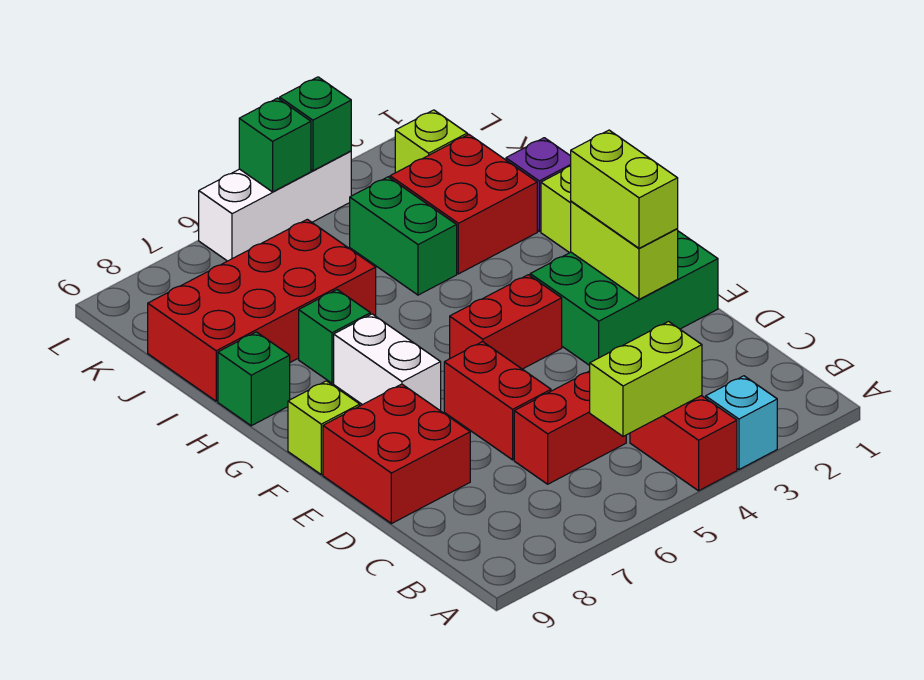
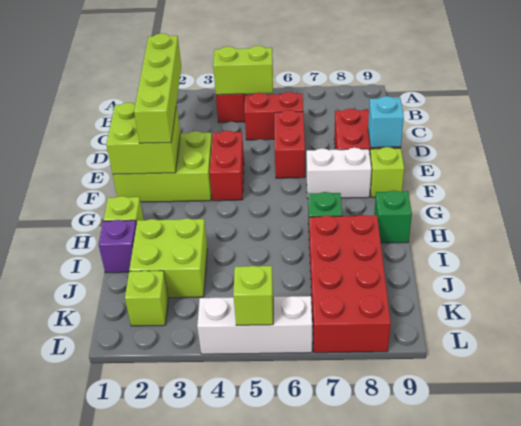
cyan brick A3 level 1 -> cyan brick E9 level 2
green brick E1:F3 level 1 -> lime brick E1:F3 level 1
lime brick E2:F2 level 2 -> lime brick E1:F2 level 2
lime brick E2:F2 level 3 -> lime brick C2:F2 level 3
red brick F4:F5 level 1 -> red brick E4:F4 level 1
white brick F7:G7 level 1 -> white brick F7:F8 level 1
red brick I2:J3 level 1 -> lime brick I2:J3 level 1
green brick I4:J4 level 1 -> none
red brick I6:J9 level 1 -> red brick I7:L8 level 1
green brick L4 level 2 -> none
green brick L5 level 2 -> lime brick L5 level 2

